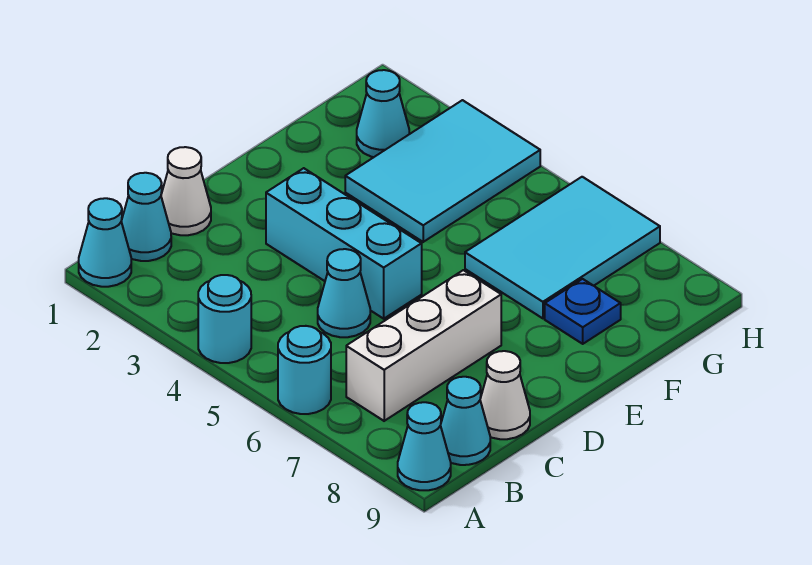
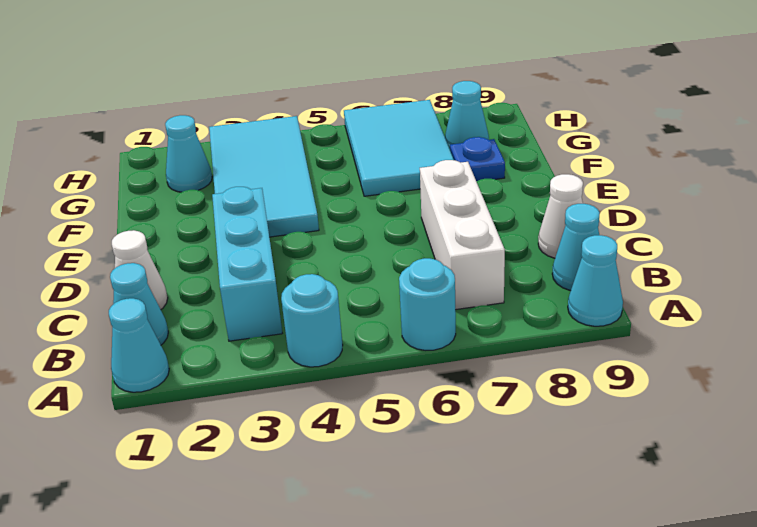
cyan cone C5 level 1 -> cyan cone G8 level 1
cyan brick D3:D5 level 1 -> cyan brick B3:D3 level 1
cyan tile F3:H4 level 1 -> cyan tile E3:H4 level 1

